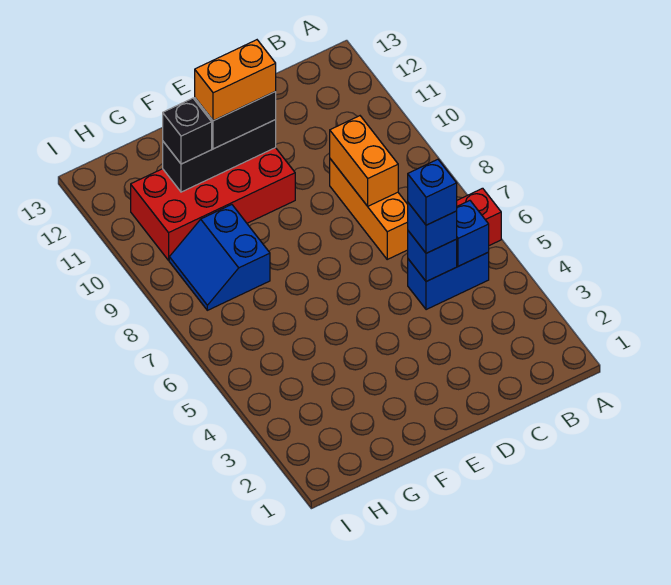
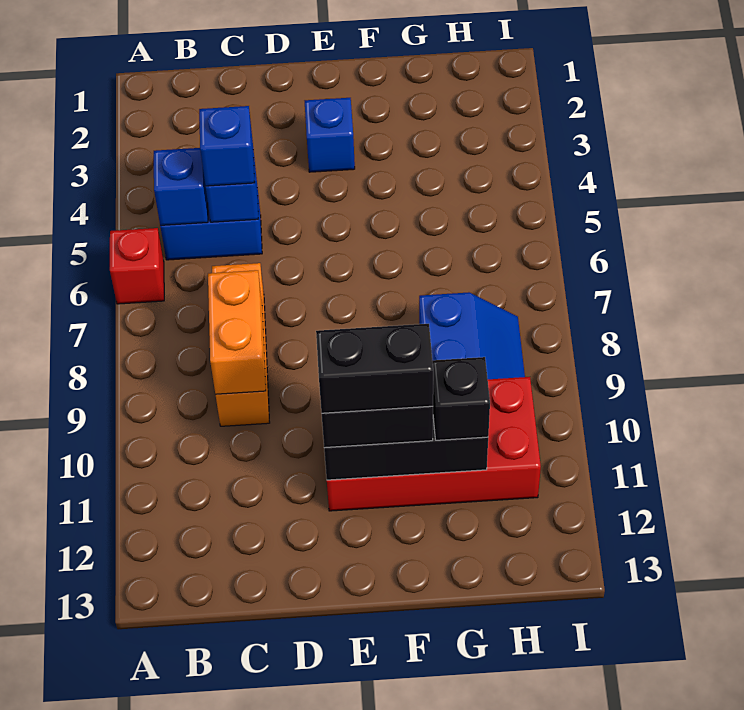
blue brick C5 level 4 -> blue brick E3 level 1
orange brick E11:F11 level 4 -> black brick E11:F11 level 4

